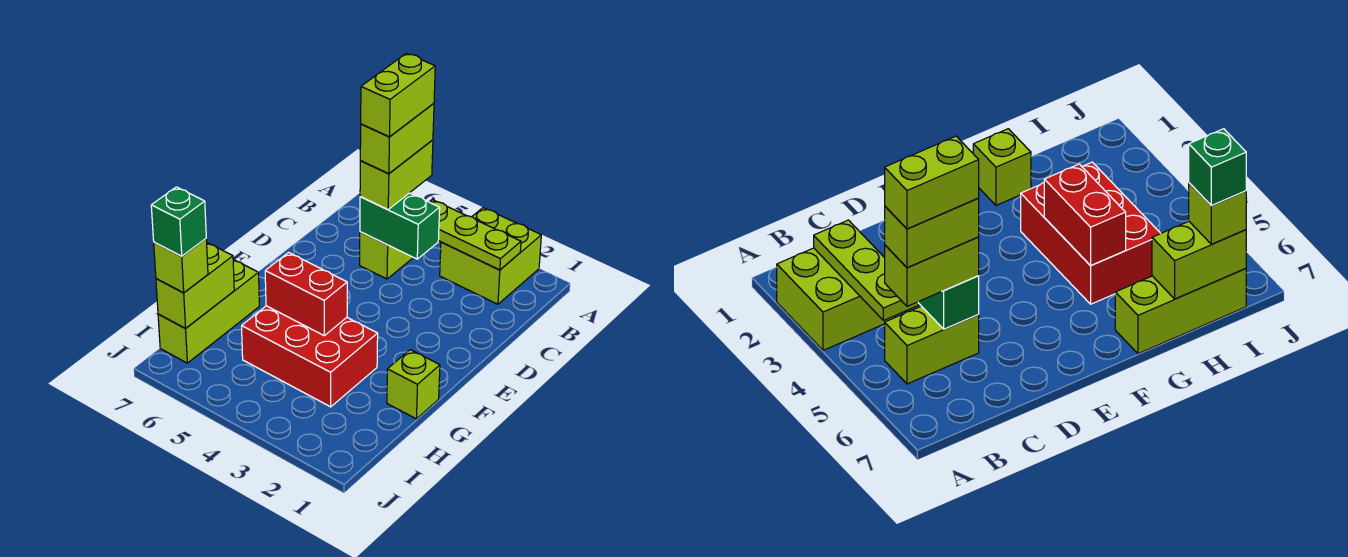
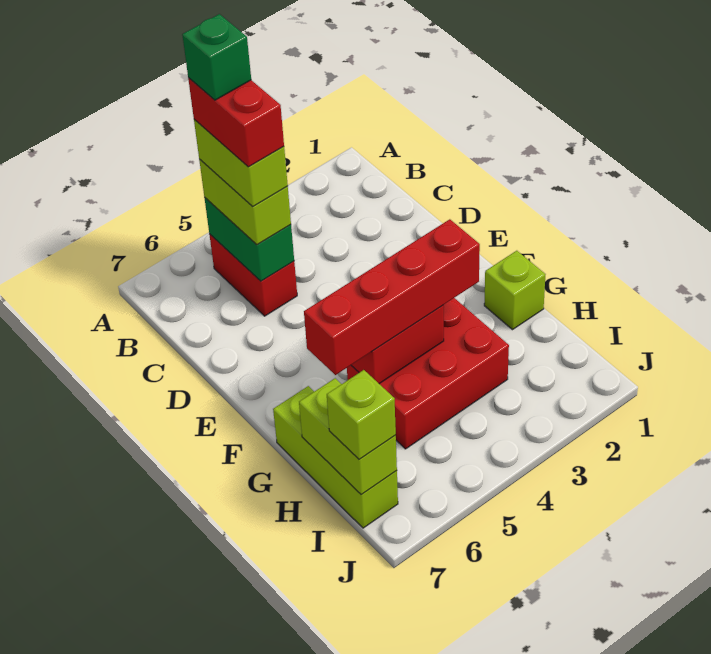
lime brick A2:B3 level 1 -> none
lime plate B2:B4 level 2 -> none
lime brick B5:C5 level 1 -> red brick B5:C5 level 1
lime brick B5:C5 level 5 -> red brick B5:C5 level 5
green brick C4:C5 level 2 -> green brick B5:C5 level 2
none -> red brick G3:G6 level 3
green brick I7 level 4 -> green brick B5 level 6

